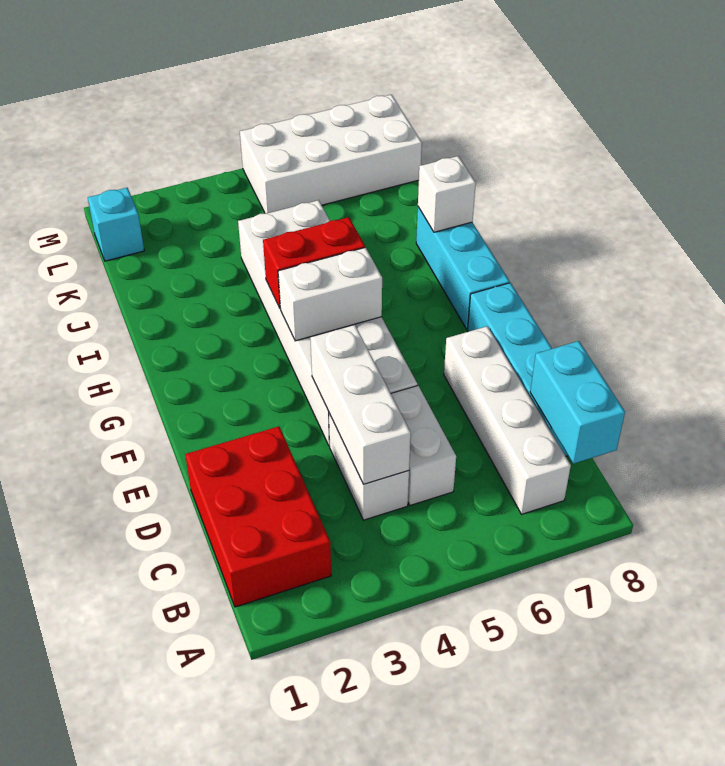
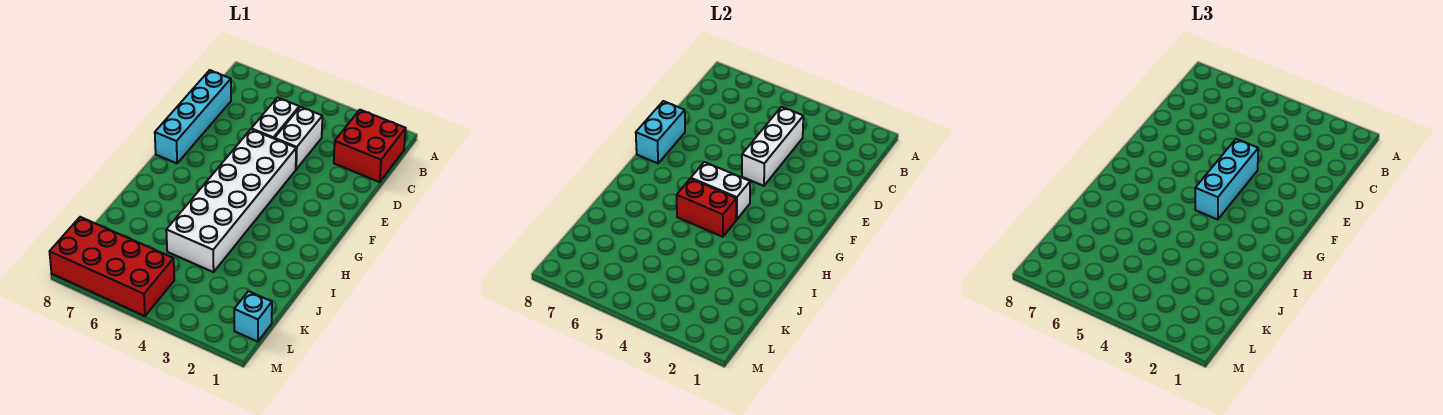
red brick B1:D2 level 1 -> red brick B1:C2 level 1
white brick B7:E7 level 1 -> none
cyan brick B8:C8 level 2 -> cyan brick E8:F8 level 2
cyan brick G8:I8 level 1 -> cyan brick E4:G4 level 3
white brick I8 level 2 -> none
white brick L5:M8 level 1 -> red brick L5:M8 level 1

